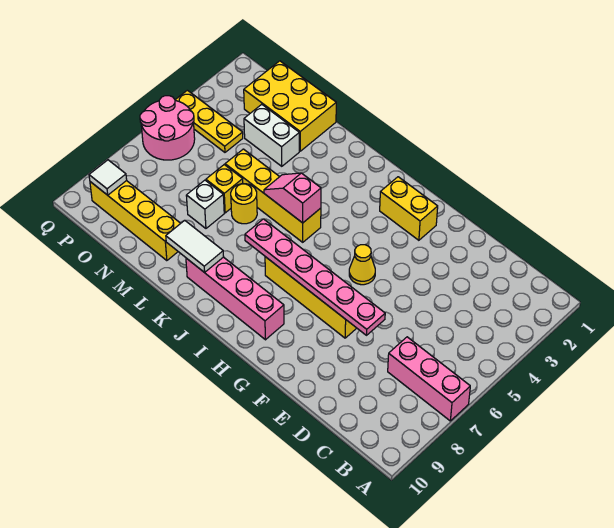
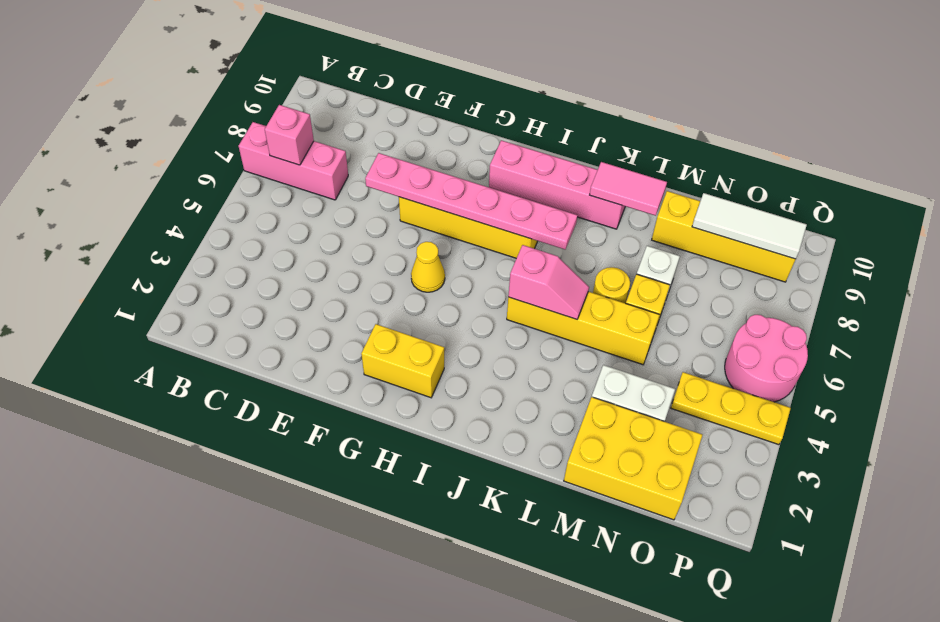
none -> pink brick B7 level 2
white tile K9:L9 level 2 -> pink tile K9:L9 level 2
white tile P9 level 2 -> white tile N9:P9 level 2

